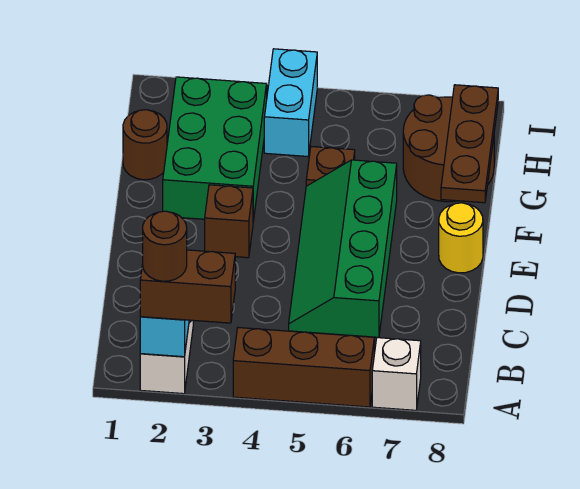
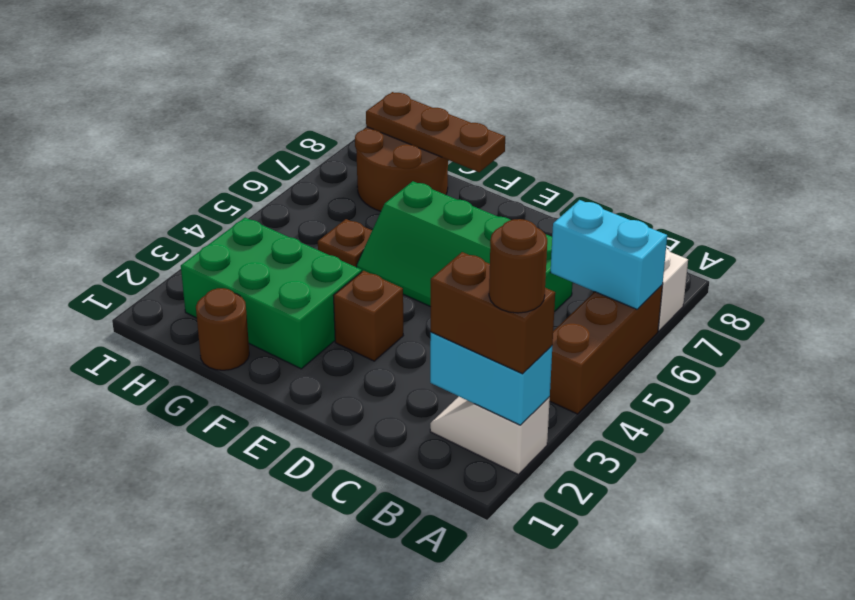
brown brick A2:A3 level 3 -> brown brick A2:B2 level 3
yellow round brick E8 level 1 -> none
cyan brick H4:I4 level 1 -> cyan brick A6:B6 level 2

